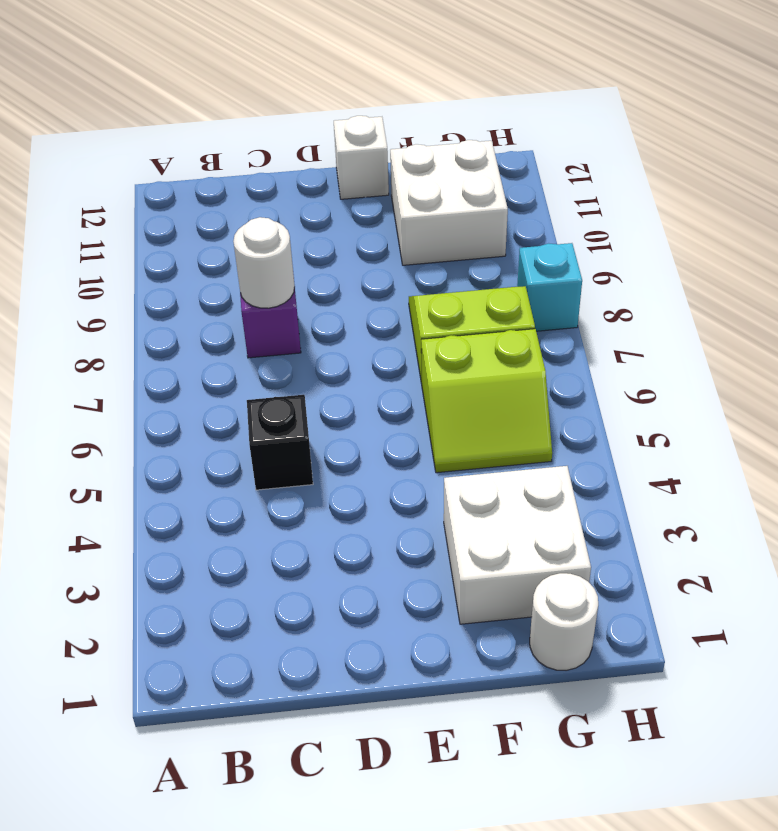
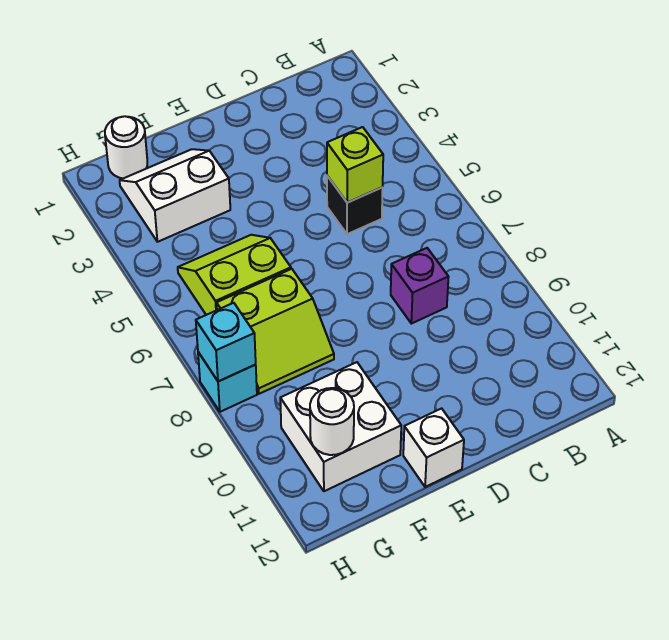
none -> lime brick C5 level 2
white round brick C8 level 2 -> white round brick G11 level 2
white brick F2:G3 level 1 -> white slope F2:G3 level 1 top 3
none -> cyan brick H8 level 2

